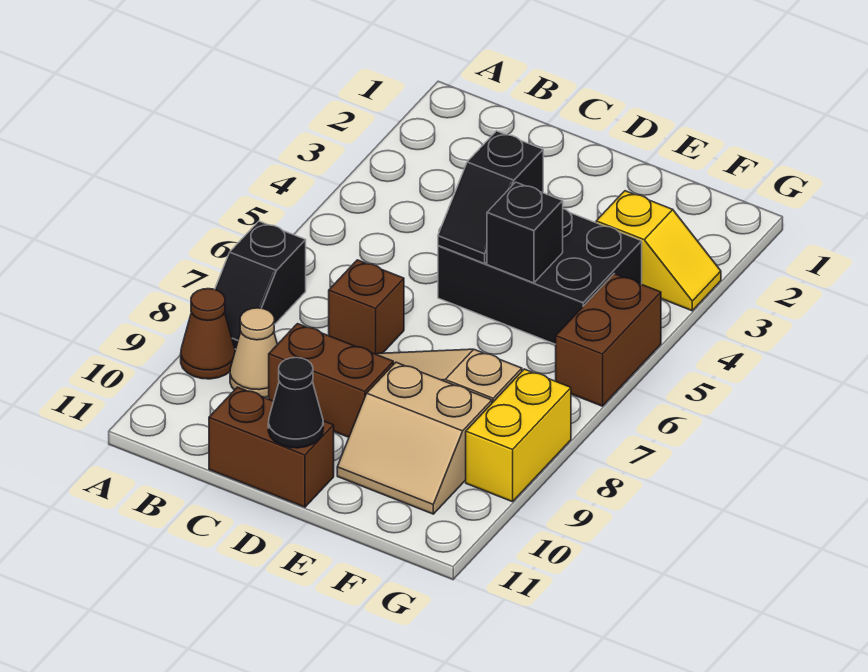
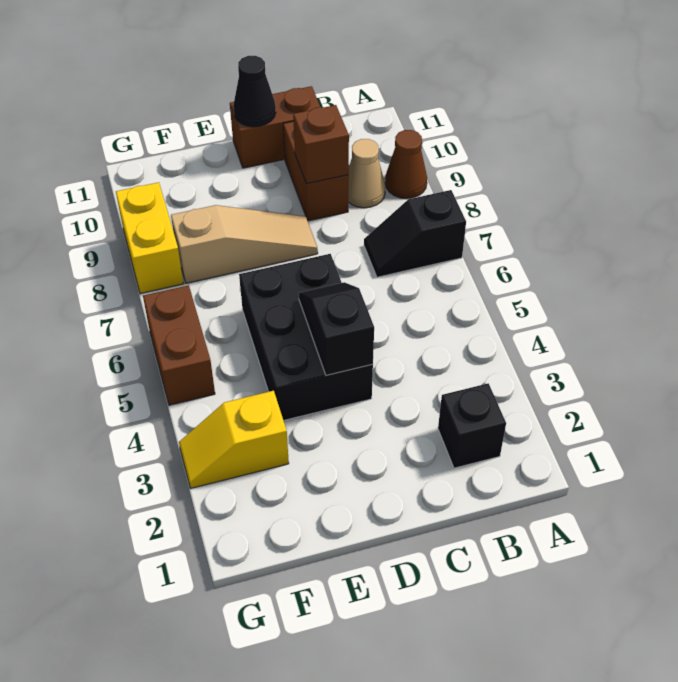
black slope A7:A8 level 1 top 7 -> black slope A7:B7 level 1 top A
brown brick C7 level 1 -> brown brick C9 level 2
brown brick C9:D9 level 1 -> brown brick C9:C10 level 1
black brick D4:F5 level 1 -> black brick D4:E6 level 1
black brick E5 level 2 -> black brick B2 level 1
tan slope E9:F10 level 1 top 9 -> none

